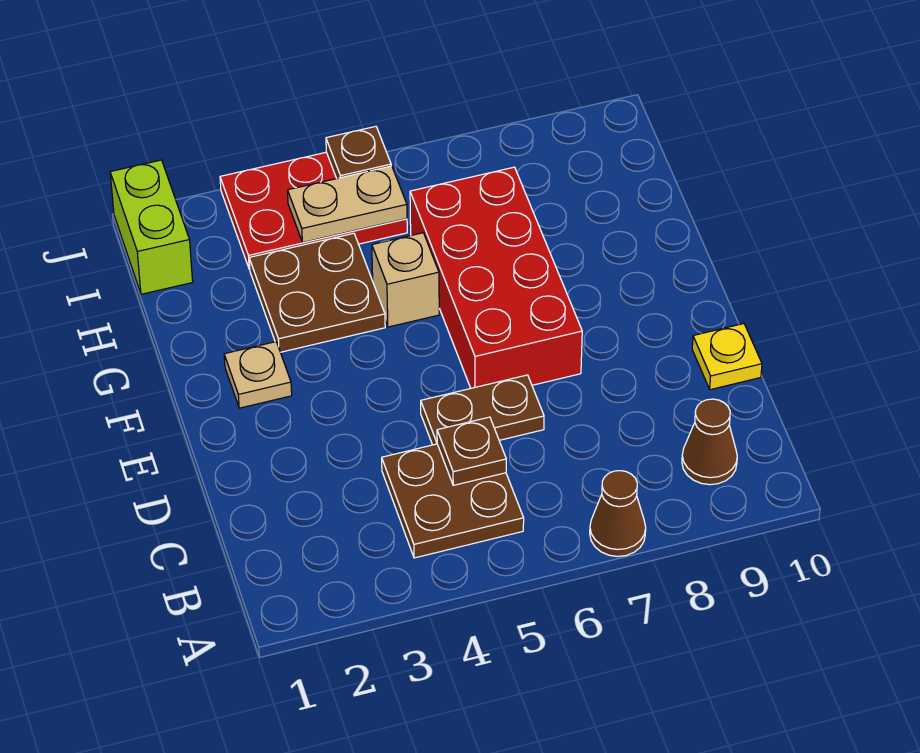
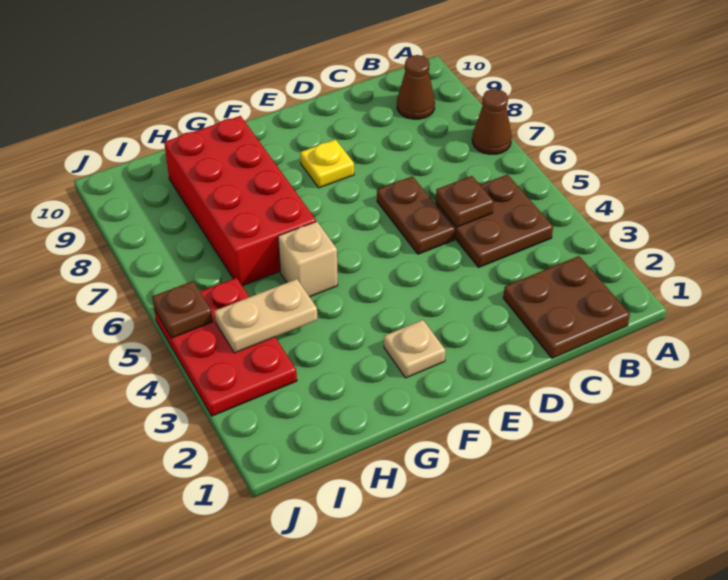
yellow plate D10 level 1 -> yellow plate E8 level 1
red brick E6:H7 level 1 -> red brick G6:H9 level 1
brown plate G3:H4 level 1 -> brown plate B1:C2 level 1
lime brick I1:J1 level 1 -> none
tan plate I4:I5 level 2 -> tan plate H4:I4 level 2

